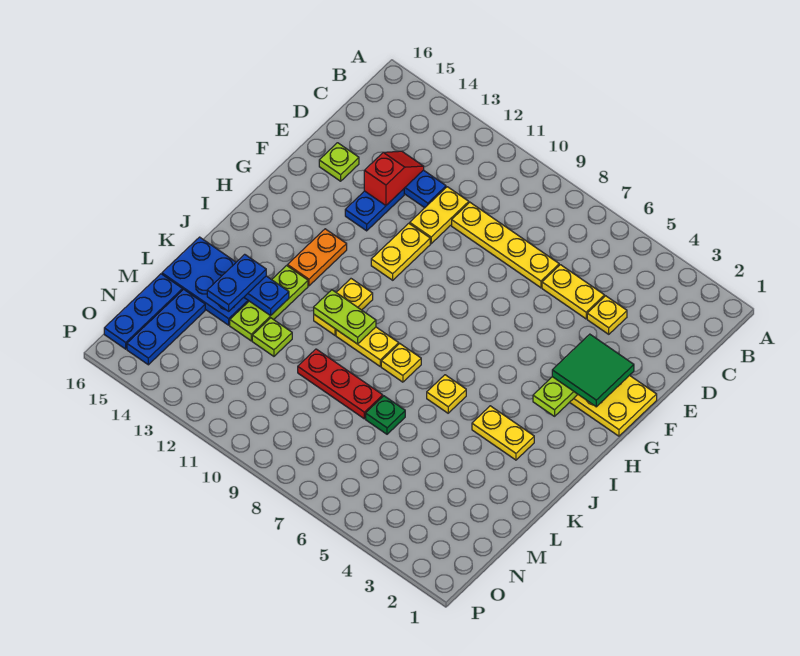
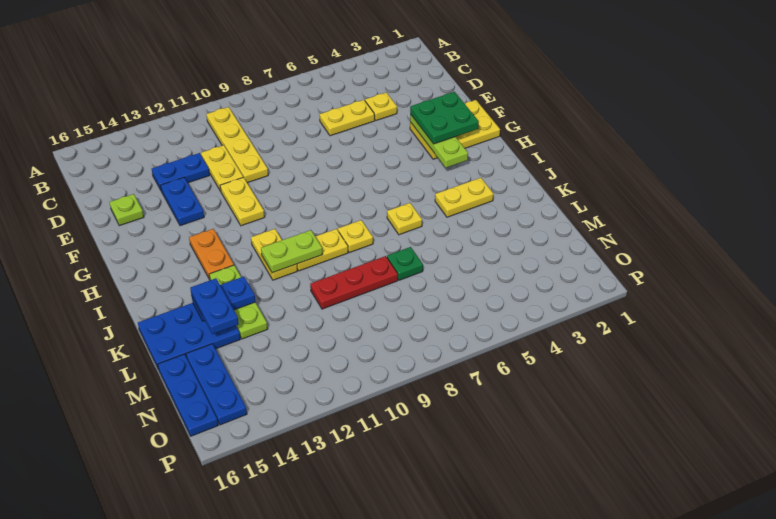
yellow plate D7:D10 level 1 -> yellow plate B10:E10 level 1
red slope D13:E13 level 2 top E -> none
green tile F2:G3 level 3 -> green plate F2:G3 level 3
lime plate L12 level 1 -> none

